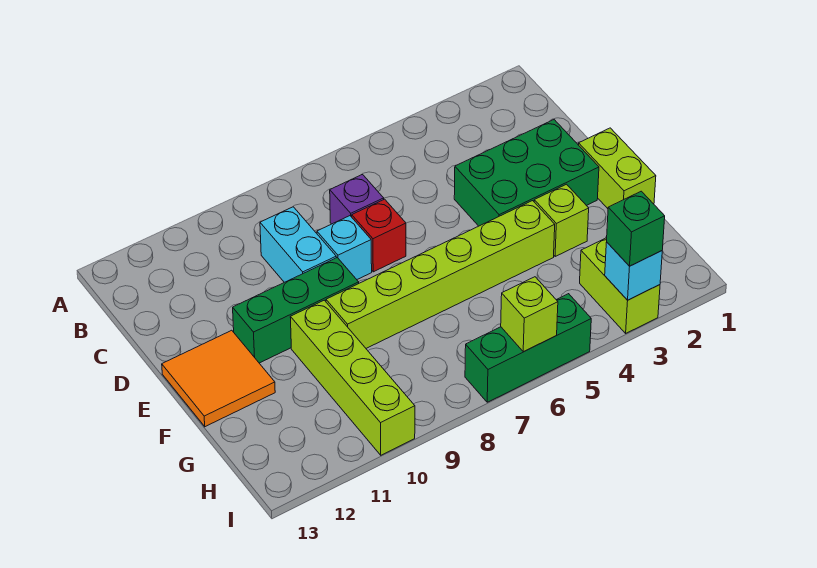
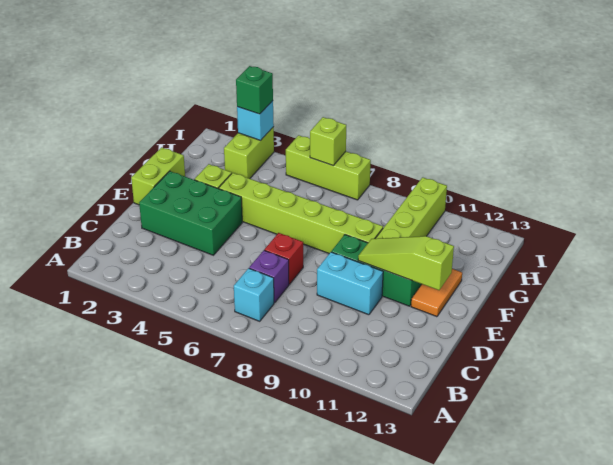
cyan brick C9:D9 level 1 -> cyan brick D9:D10 level 1
cyan brick D8 level 1 -> cyan brick B7 level 1
none -> lime slope E10:E12 level 2 top 12
orange tile E12:F13 level 1 -> orange tile E12:F12 level 1
green brick I5:I7 level 1 -> lime brick I5:I7 level 1

